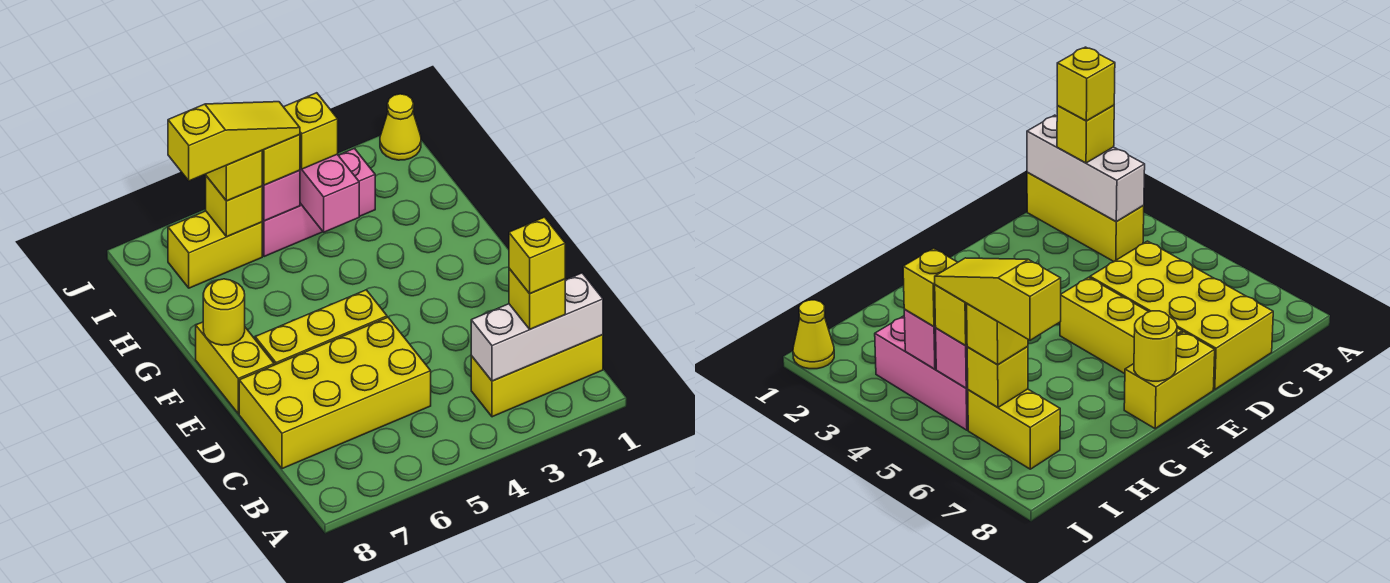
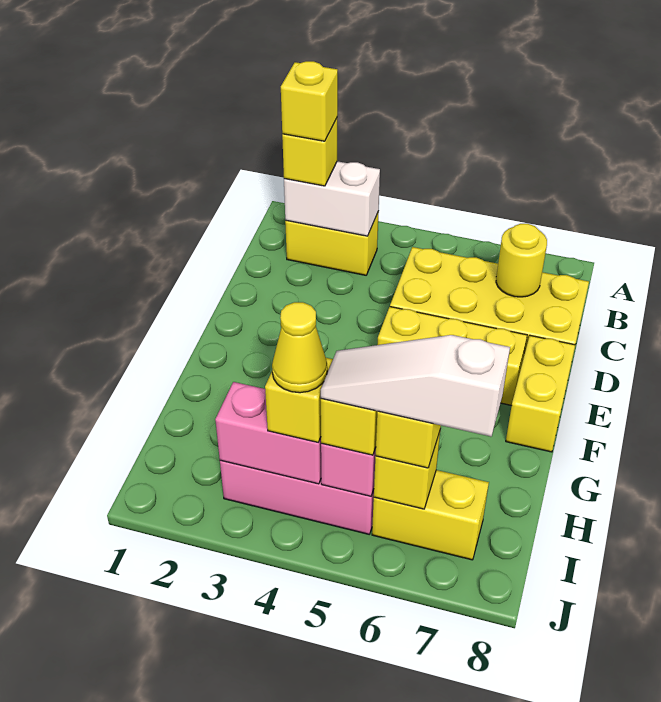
yellow brick B1:B3 level 1 -> yellow brick B2:B3 level 1
white brick B1:B3 level 2 -> white brick B2:B3 level 2
yellow round brick F8 level 2 -> yellow round brick C7 level 2
pink brick H4:I4 level 2 -> pink brick I3:I4 level 2
yellow slope I5:I7 level 4 top 7 -> white slope I5:I7 level 4 top 7
yellow cone J1 level 1 -> yellow cone I4 level 4

